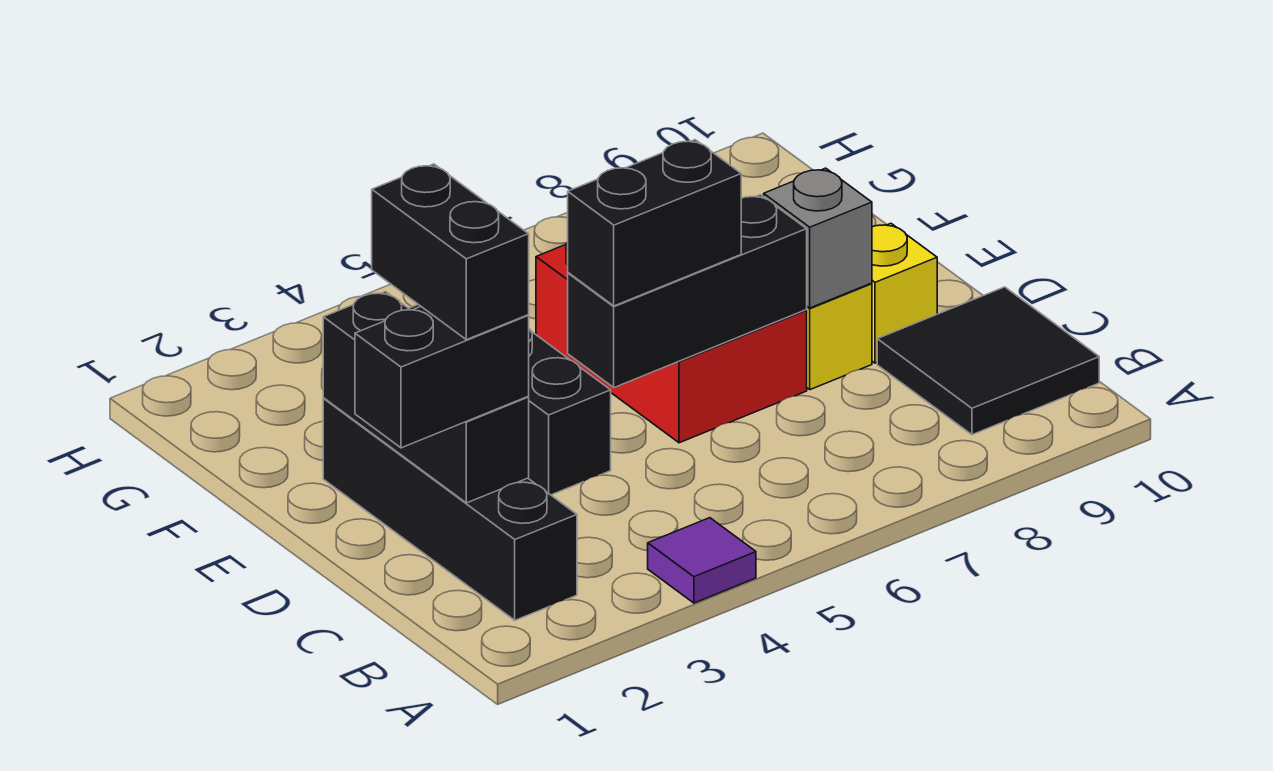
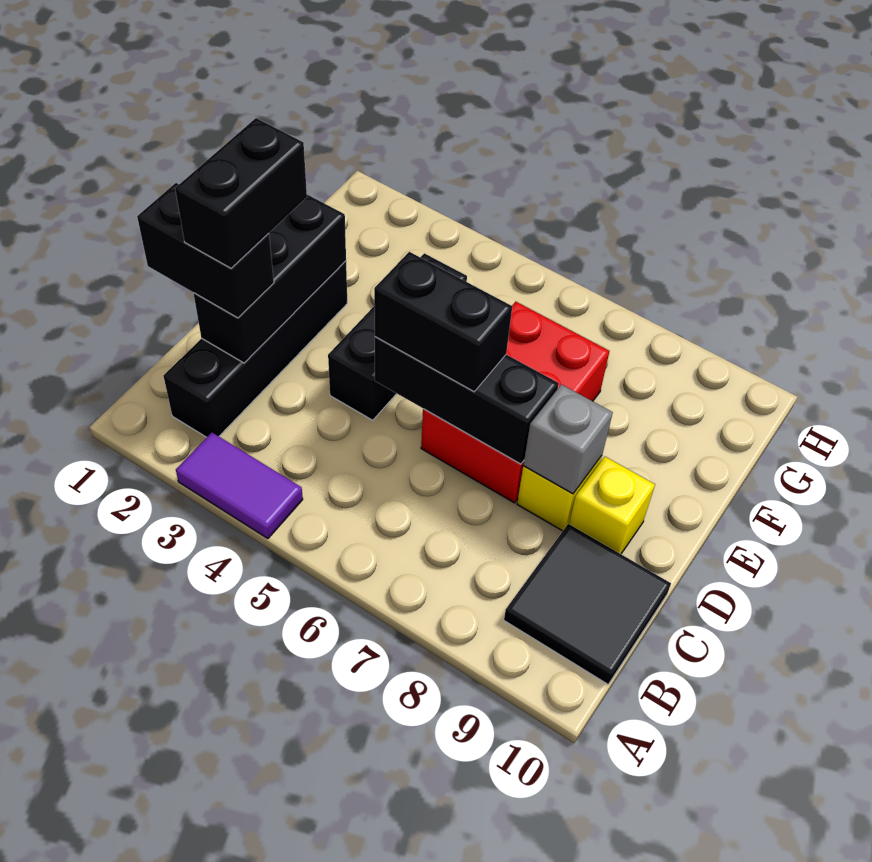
purple tile A4 level 1 -> purple tile A3:A4 level 1

